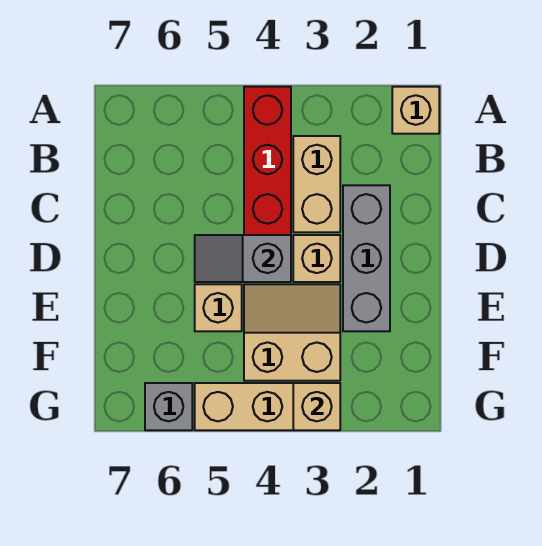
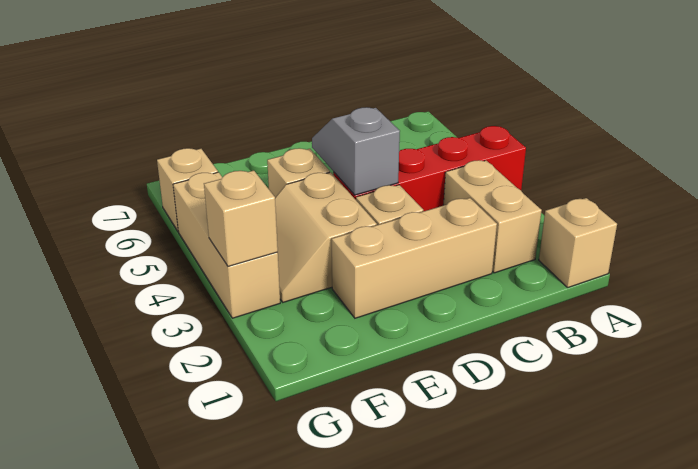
tan brick B3:C3 level 1 -> tan brick B2:B3 level 1
grey brick C2:E2 level 1 -> tan brick C2:E2 level 1
tan slope E3:F4 level 1 top F -> tan slope E3:F4 level 1 top E
grey brick G6 level 1 -> tan brick G6 level 1

